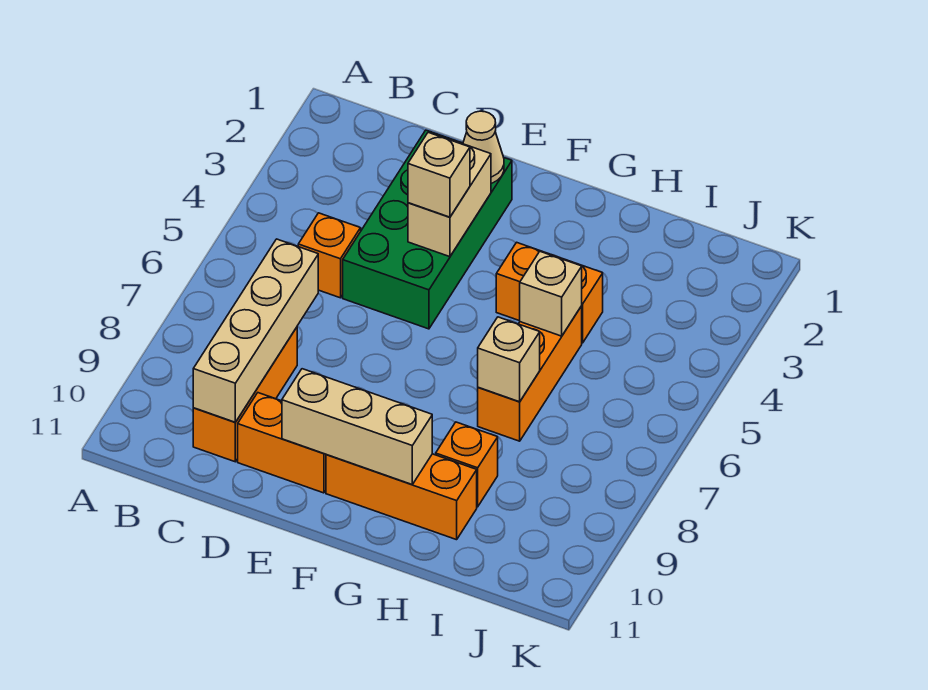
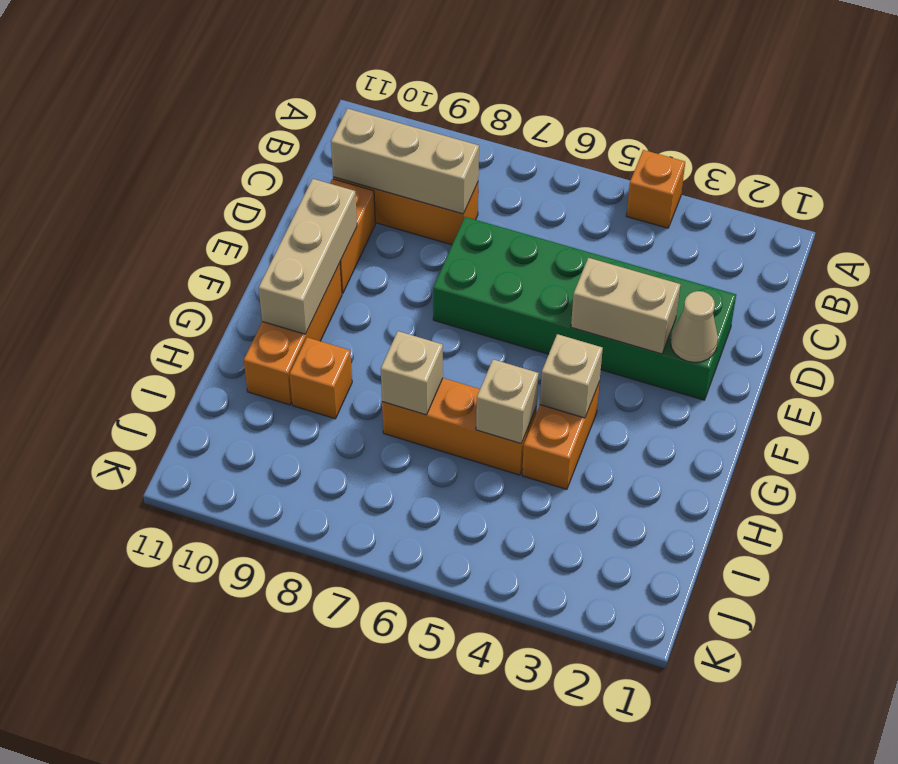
orange brick C5 level 1 -> orange brick A4 level 1
tan brick C7:C10 level 2 -> tan brick C8:C10 level 2
green brick D2:E5 level 1 -> green brick D2:E7 level 1
tan brick E4 level 3 -> tan brick G4 level 2

